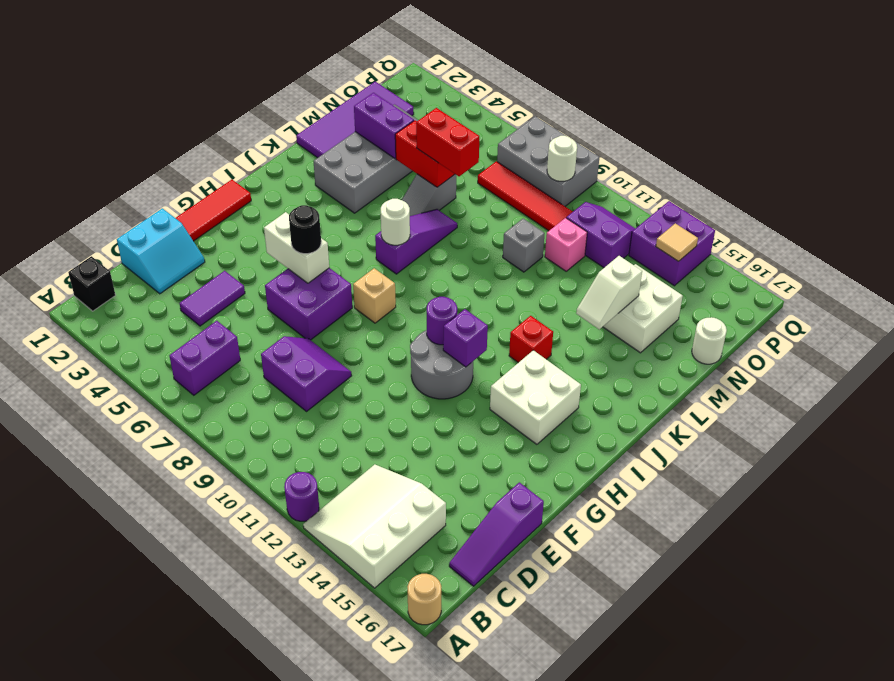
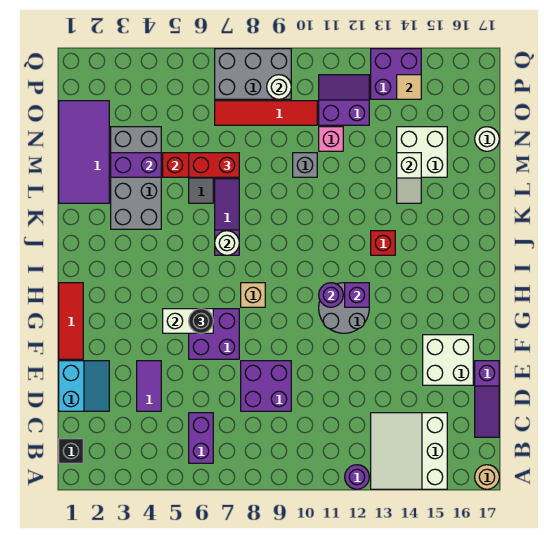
purple slope D8:E9 level 1 top D -> purple brick D8:E9 level 1
white brick H14:I15 level 1 -> white brick E15:F16 level 1

